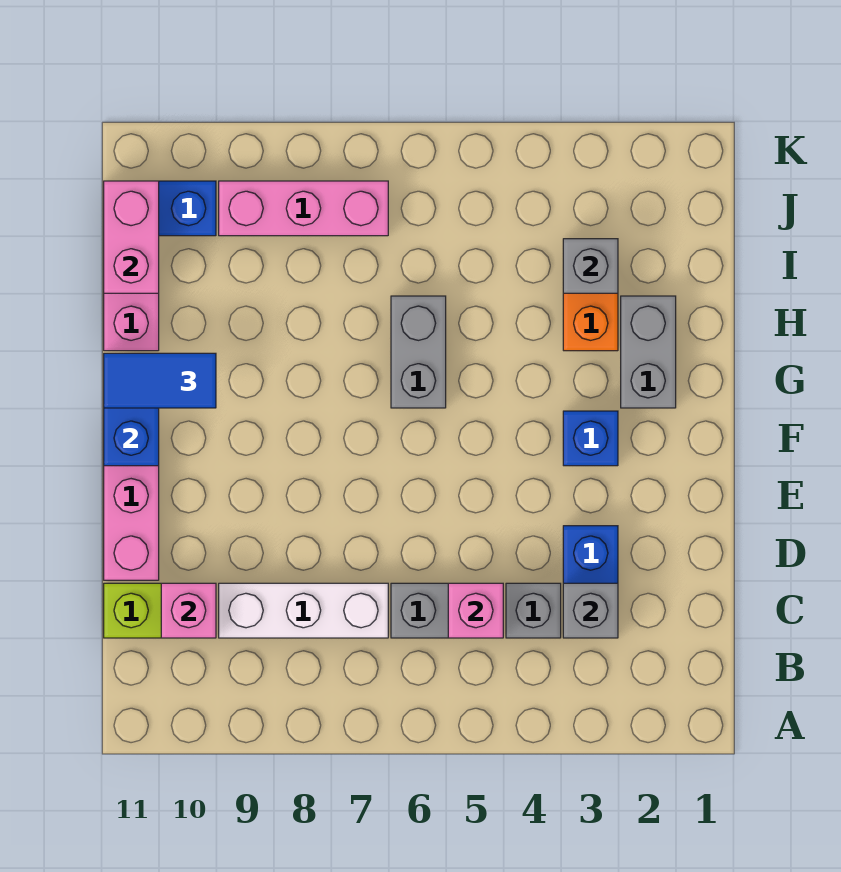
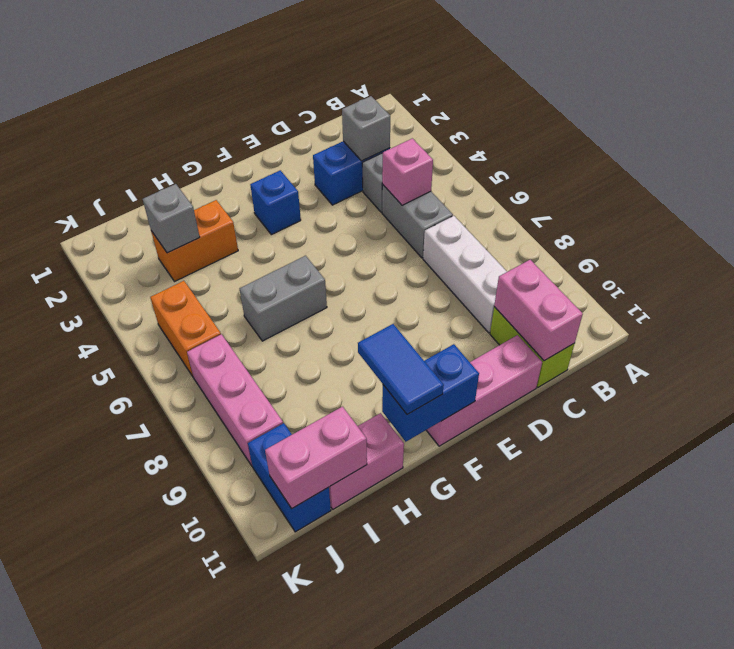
pink brick C10 level 2 -> pink brick C10:C11 level 2
grey brick G2:H2 level 1 -> none
none -> orange brick J5:J6 level 1

